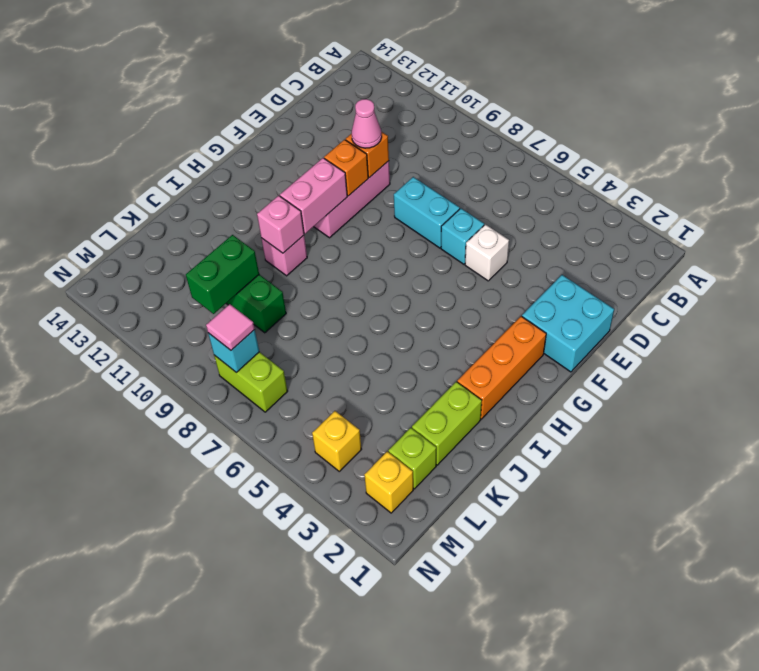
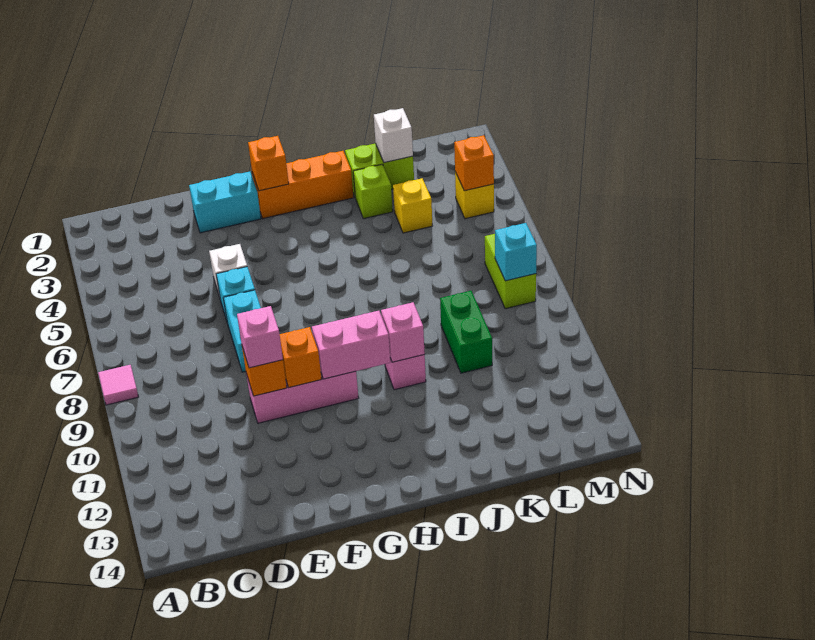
cyan brick E1:F2 level 1 -> cyan brick E2:F2 level 1
pink cone E10 level 3 -> pink brick E10 level 3
none -> orange brick G2 level 2
none -> white brick K2 level 2
green brick K10:L10 level 2 -> none
lime brick L2 level 1 -> lime brick J3 level 1
yellow brick M2 level 1 -> yellow brick K4 level 1
none -> orange brick M4 level 2
pink tile M8 level 3 -> pink tile A8 level 1

